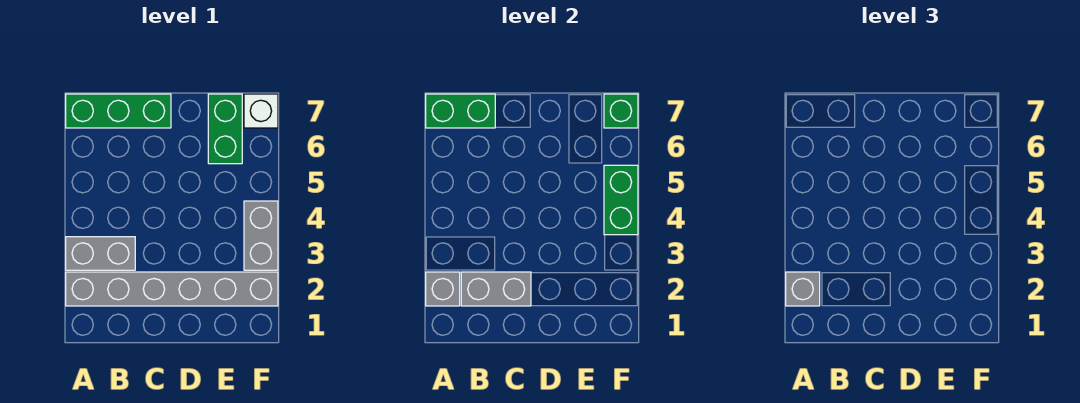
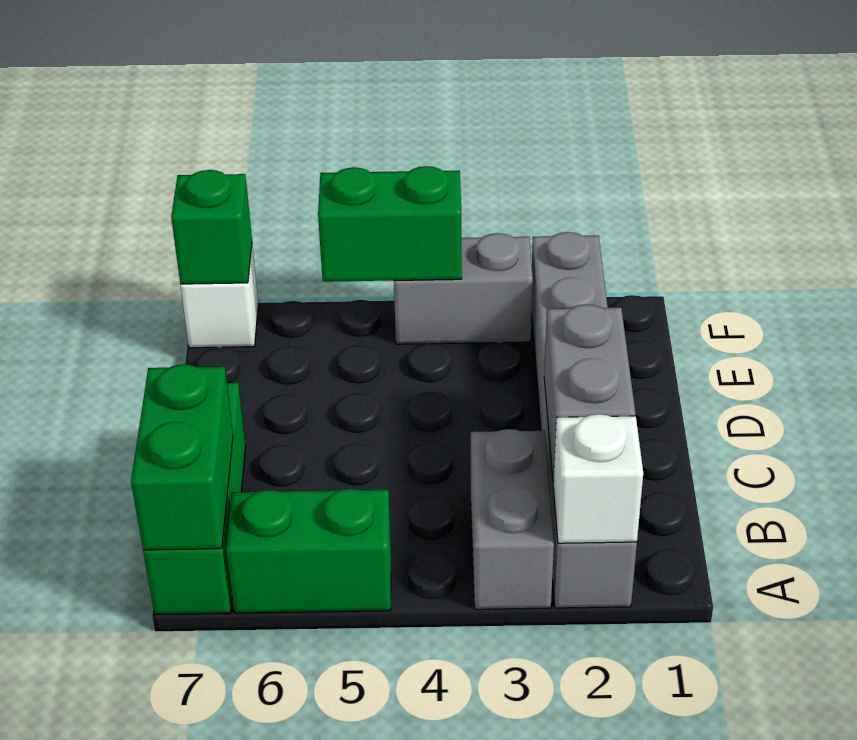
grey brick A2 level 2 -> white brick A2 level 2
grey brick A2 level 3 -> none
green brick E6:E7 level 1 -> green brick A5:A6 level 1

